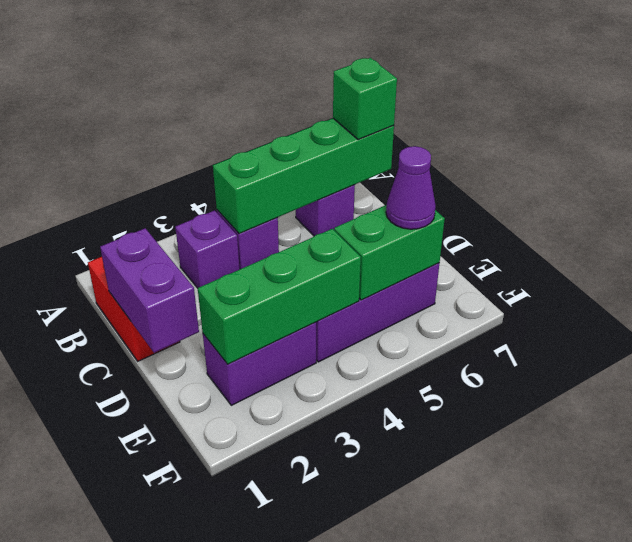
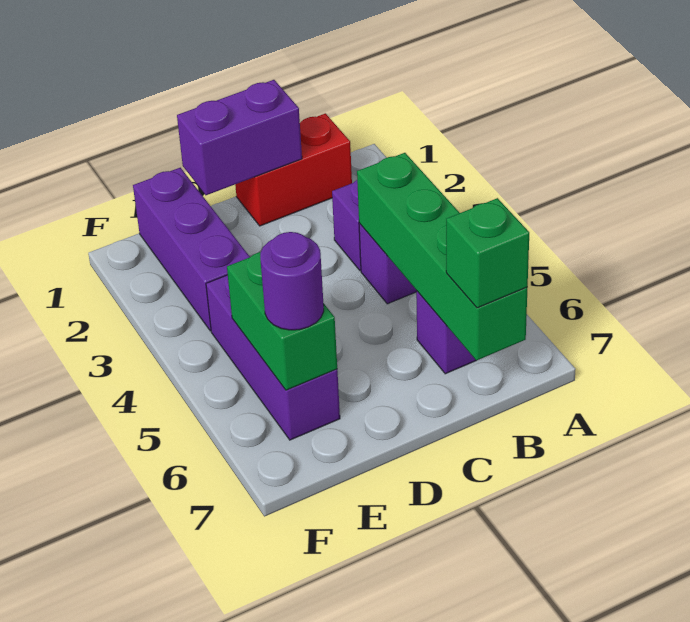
purple brick E2:E3 level 1 -> purple brick E1:E3 level 1
green brick E2:E4 level 2 -> none
purple cone E6 level 3 -> purple round brick E6 level 3

